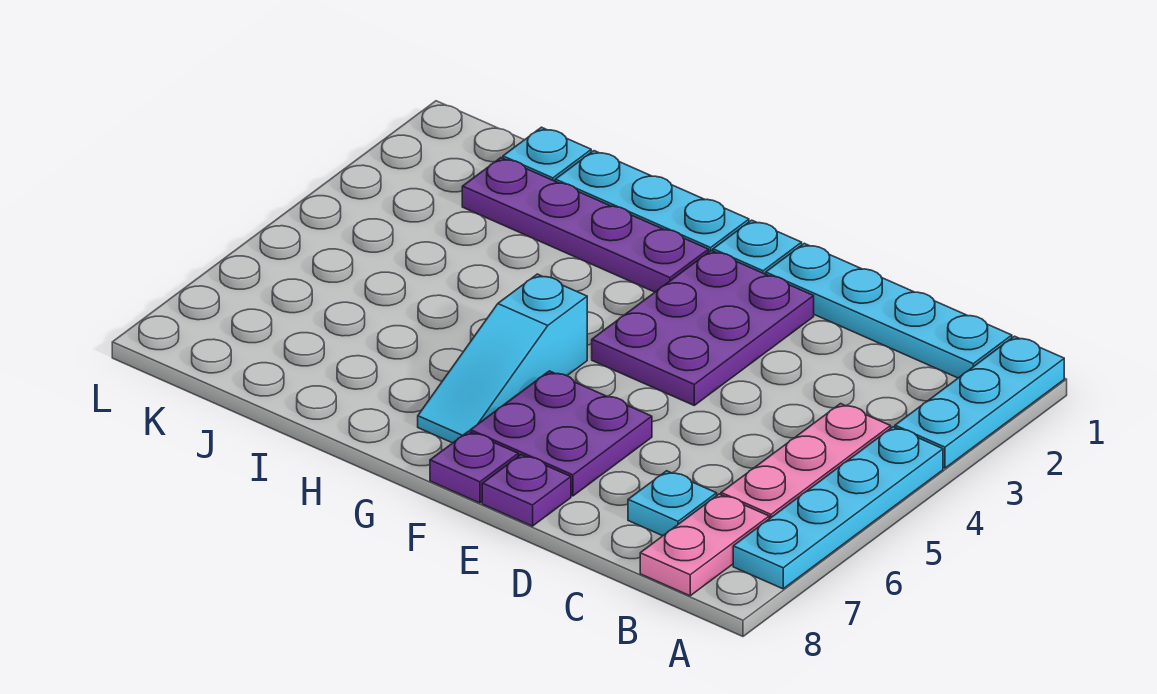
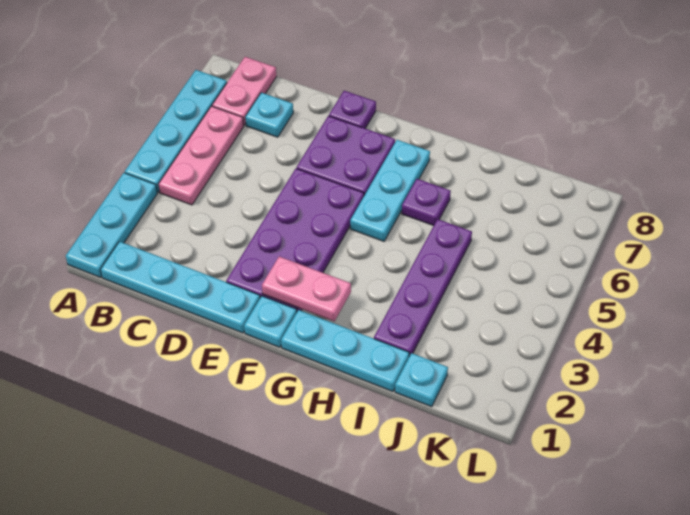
purple plate E2:F4 level 1 -> purple plate E2:F5 level 1
none -> pink plate F2:G2 level 2
purple plate F8 level 1 -> purple plate H6 level 1
purple plate G2:J2 level 1 -> purple plate I2:I5 level 1
cyan slope G5:G7 level 1 top 5 -> cyan plate G5:G7 level 1

